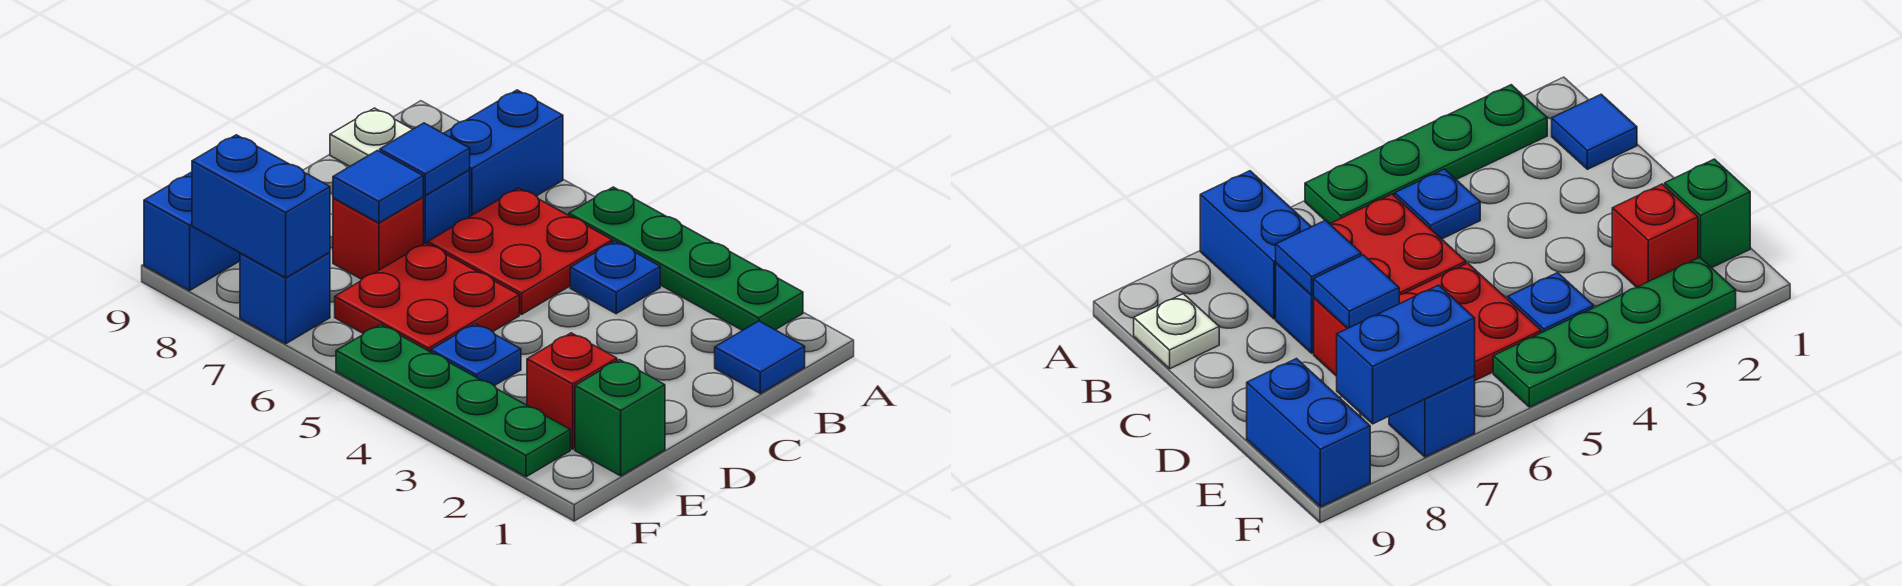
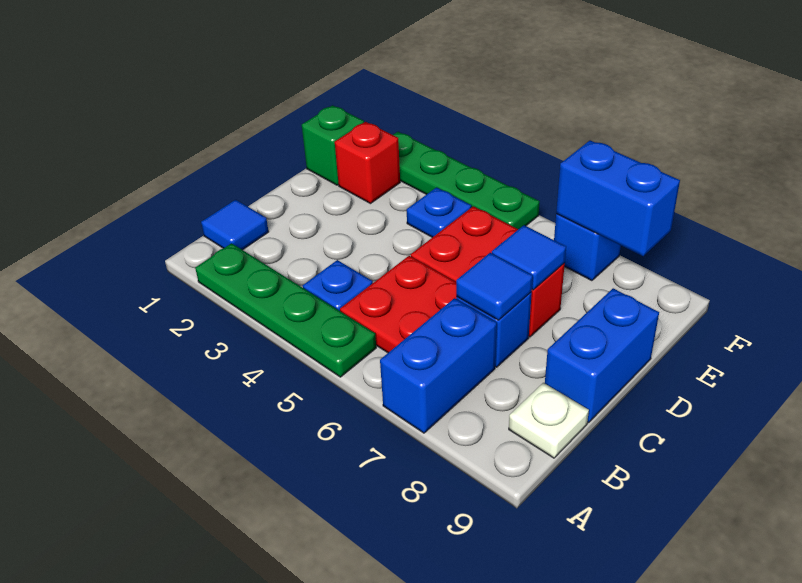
blue brick E9:F9 level 1 -> blue brick C9:D9 level 1

